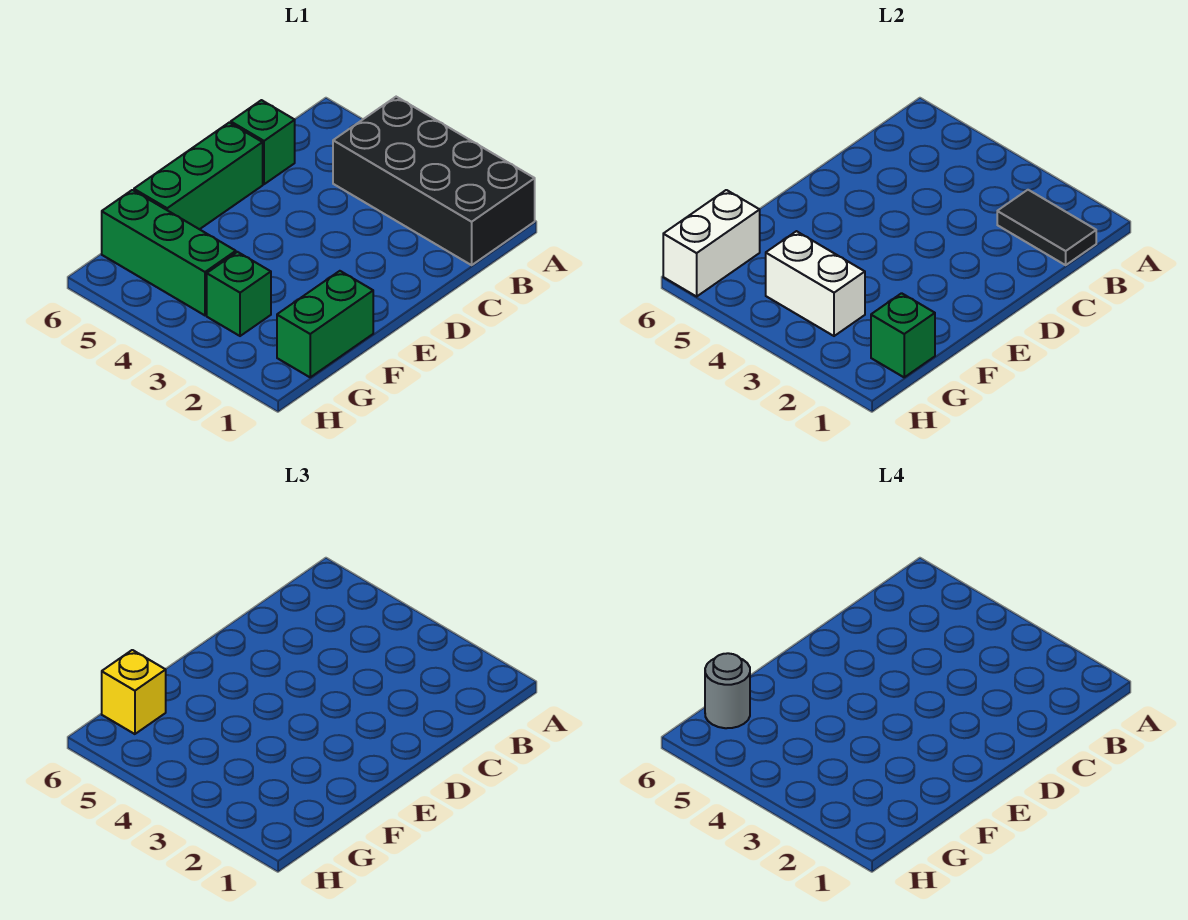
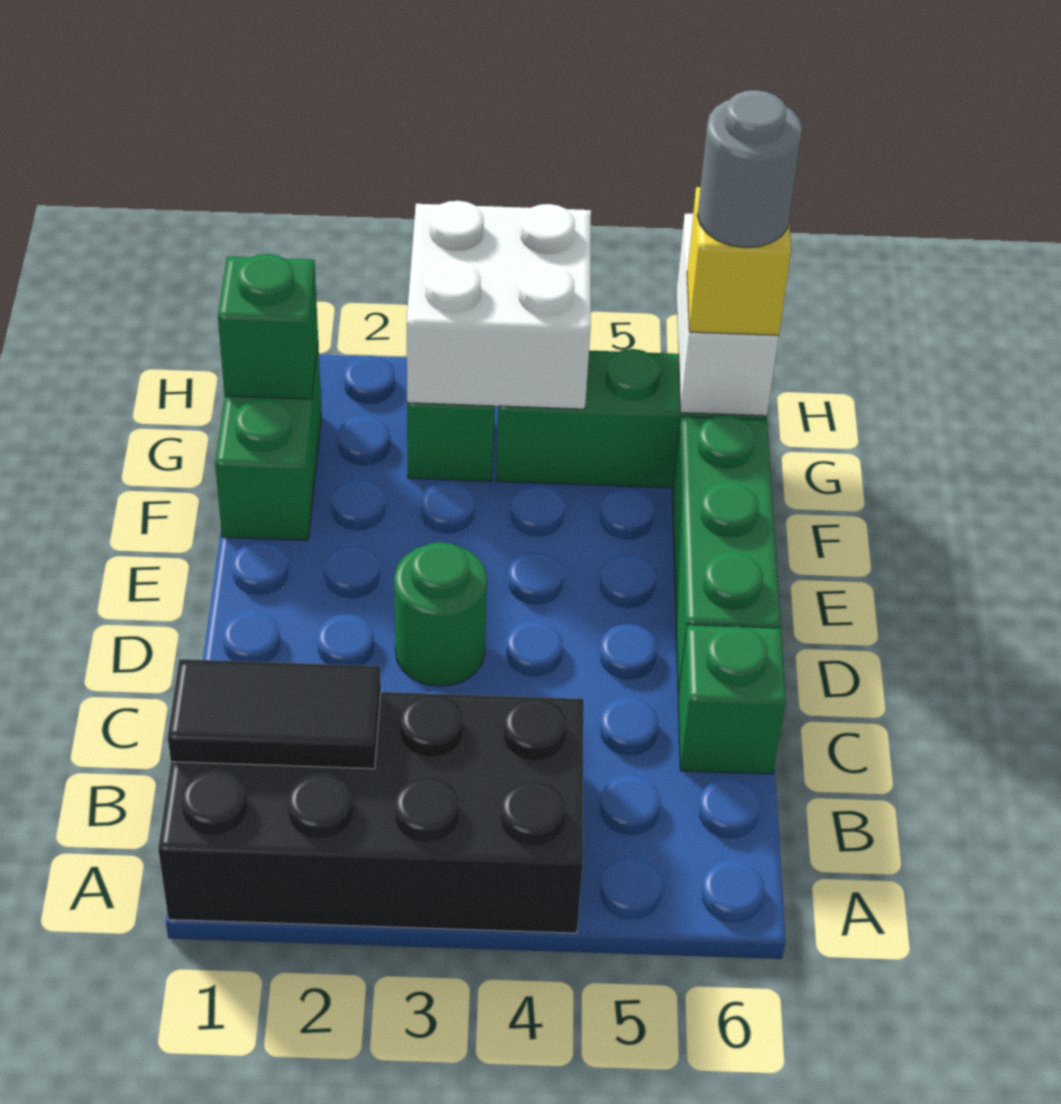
none -> green round brick D3 level 1
white brick G3:G4 level 2 -> white brick G3:H4 level 2

